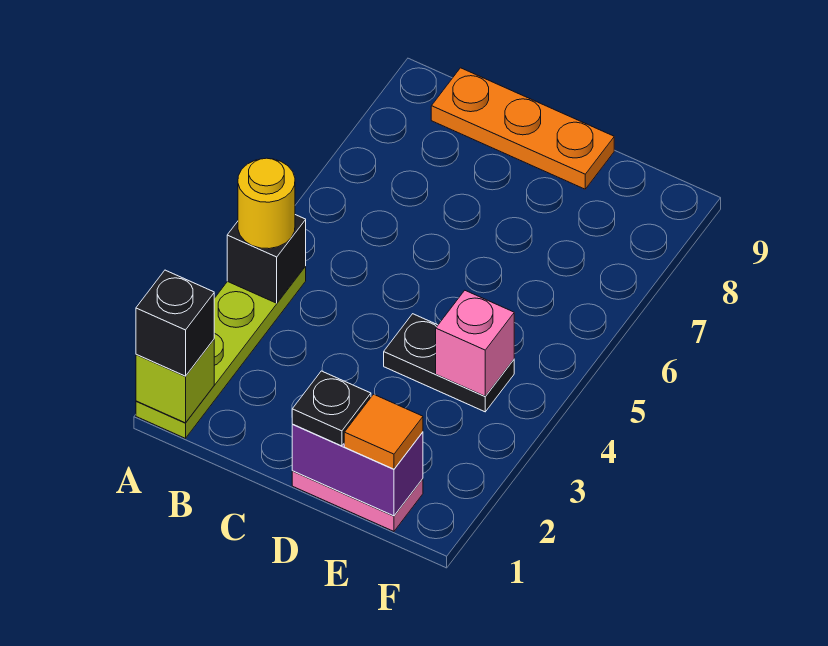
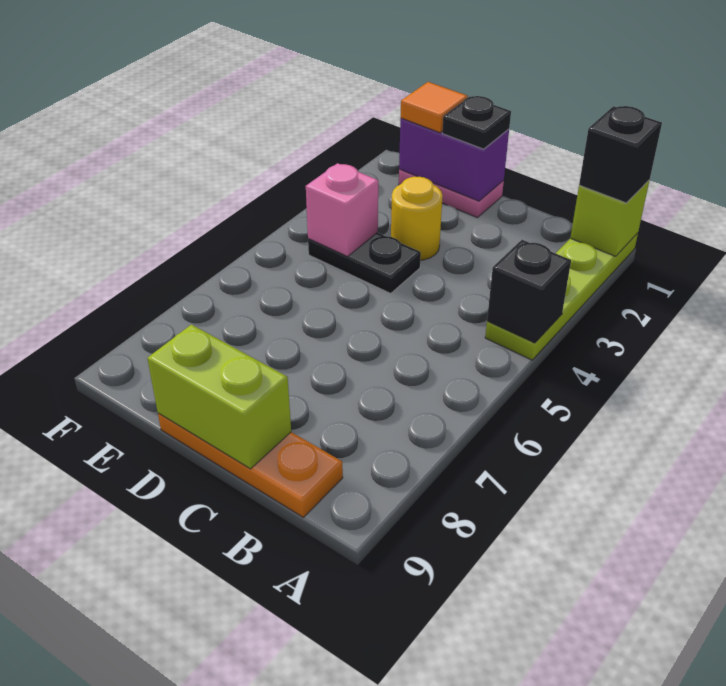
yellow round brick A4 level 3 -> yellow round brick D3 level 1
none -> lime brick C9:D9 level 2

